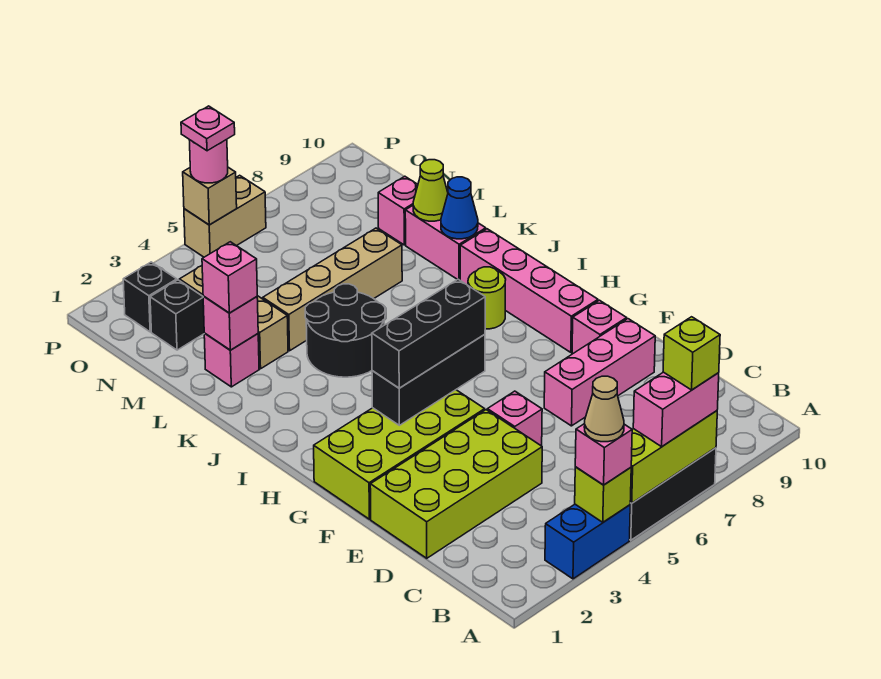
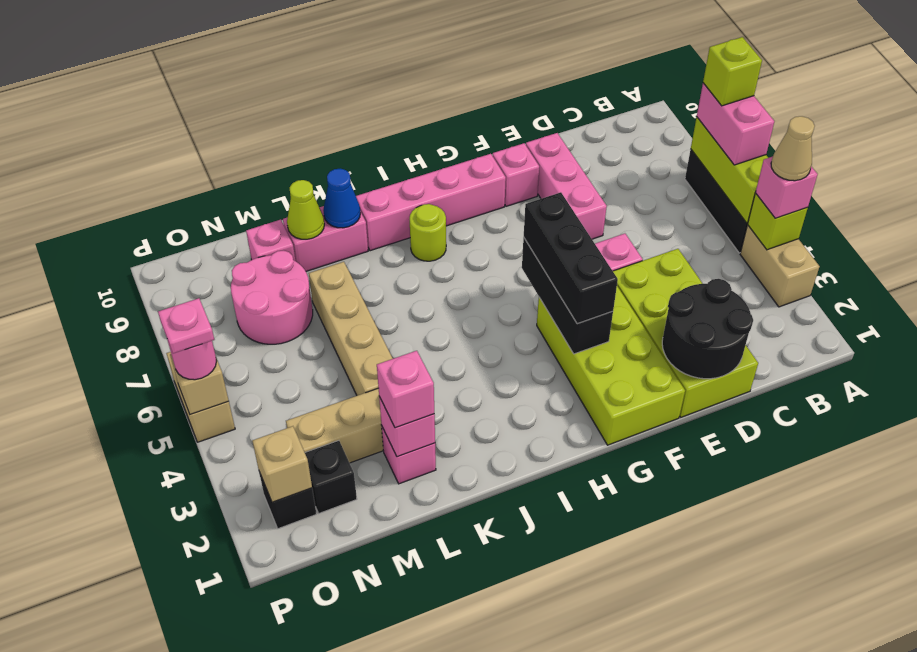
blue brick A3:A4 level 1 -> tan brick A3:A4 level 1
black round brick J4:K5 level 1 -> black round brick D1:E2 level 2
none -> pink round brick M7:N8 level 1
none -> tan brick O2 level 2

